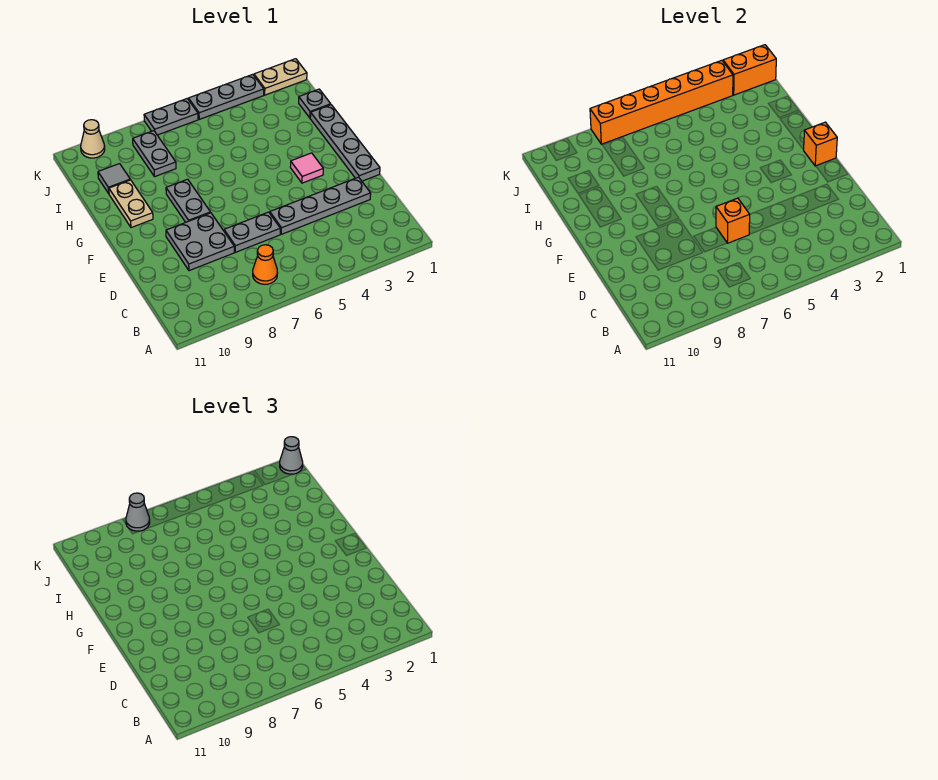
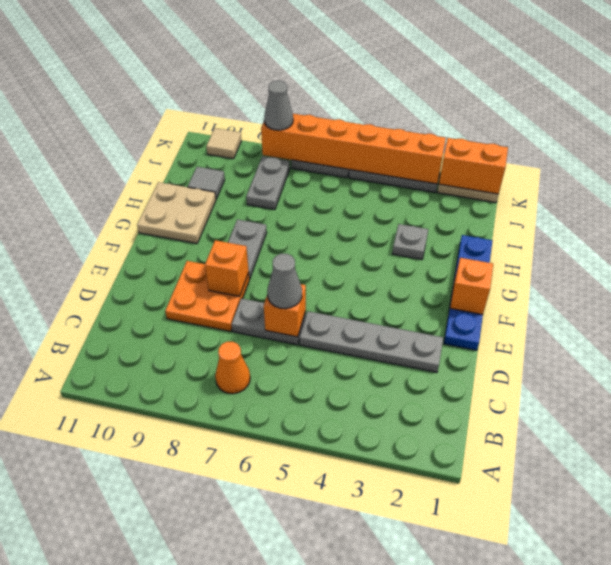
grey plate D8:E9 level 1 -> orange plate D8:E9 level 1
grey plate E1:H1 level 1 -> blue plate E1:H1 level 1
none -> orange brick E8 level 2
pink tile F3 level 1 -> none
tan plate G10:H10 level 1 -> tan plate G10:H11 level 1
grey plate I1 level 1 -> grey plate H3 level 1
grey cone K1 level 3 -> grey cone D6 level 3
tan cone K10 level 1 -> tan tile K10 level 1

